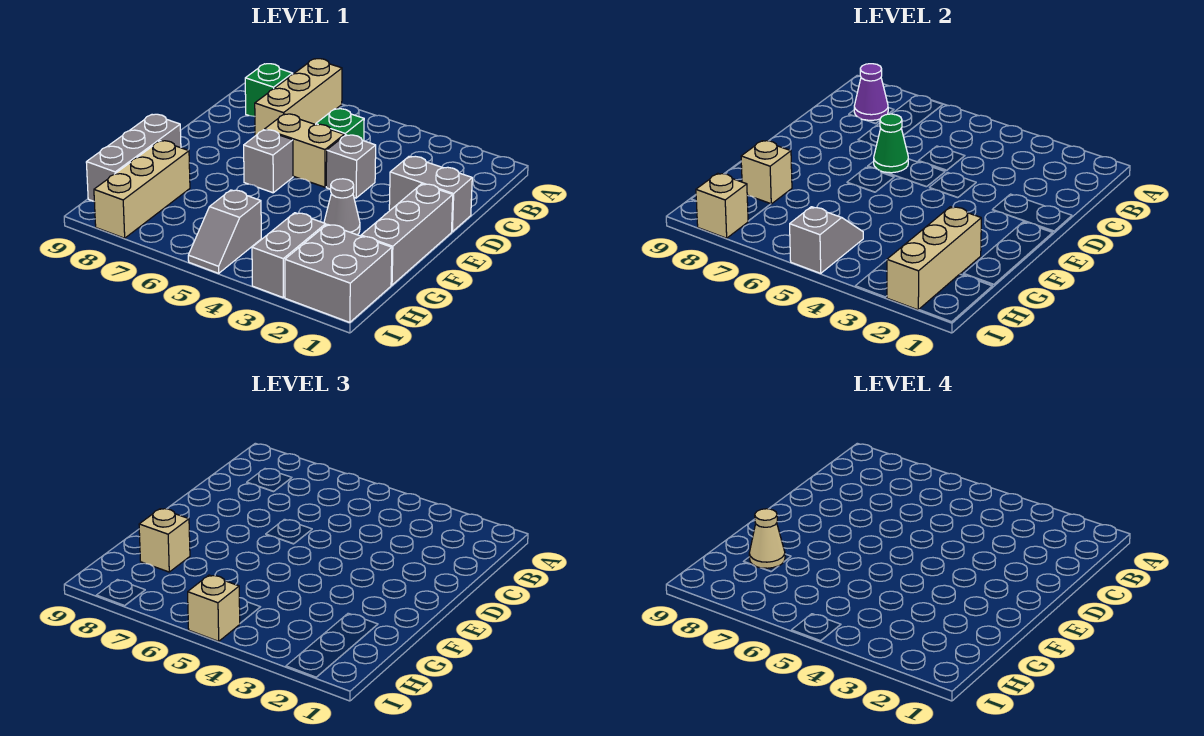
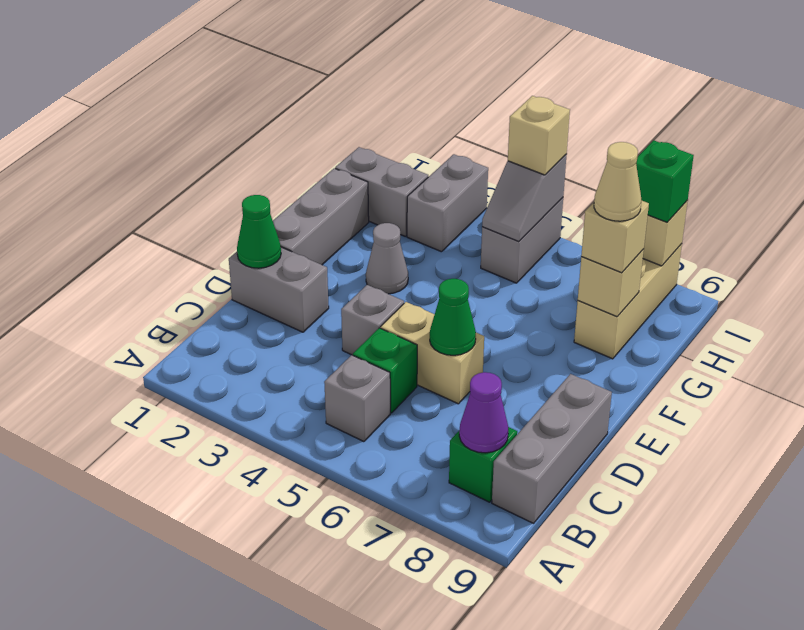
tan brick A7:C7 level 1 -> none
none -> green cone D1 level 2
grey brick E6 level 1 -> grey brick B5 level 1
grey brick F9:H9 level 1 -> grey brick B9:D9 level 1
tan brick G2:I2 level 2 -> none
grey brick H1:I2 level 1 -> grey brick H1:H2 level 1
grey slope H5:I5 level 1 top H -> grey brick H5:I5 level 1
none -> green brick I8 level 3

